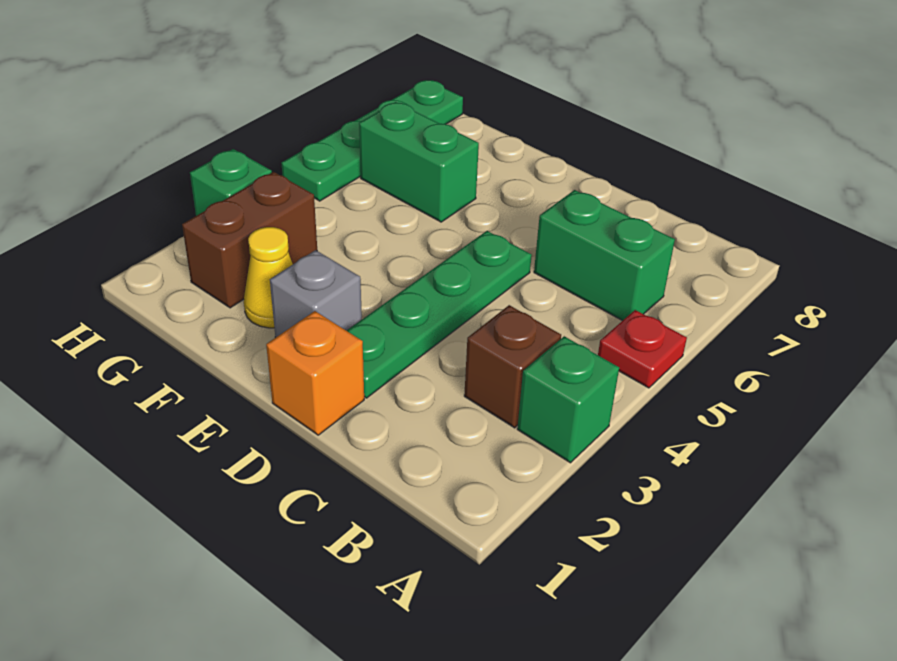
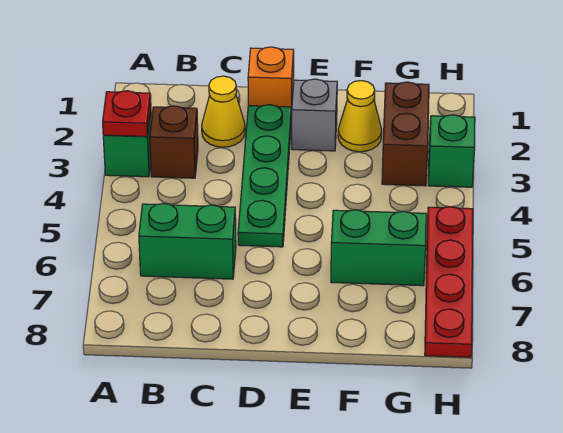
red plate A5 level 1 -> red plate A3 level 2
none -> yellow cone C2 level 1
green plate H5:H8 level 1 -> red plate H5:H8 level 1

